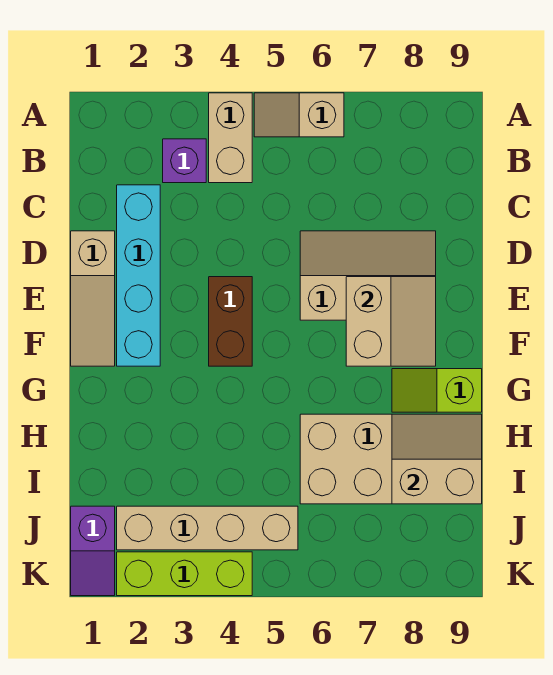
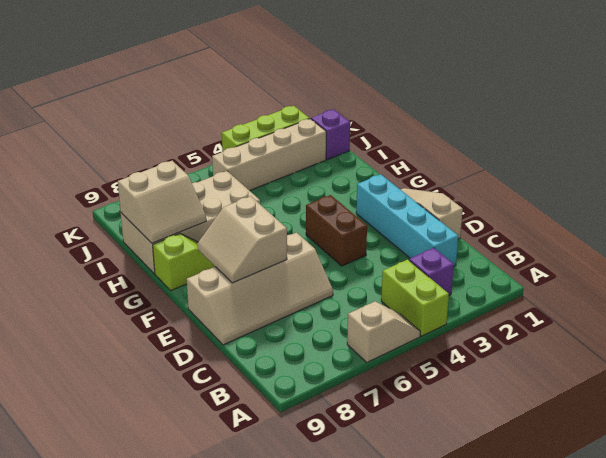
tan brick A4:B4 level 1 -> lime brick A4:B4 level 1
tan slope D6:E8 level 1 top E -> tan slope D6:E9 level 1 top E

